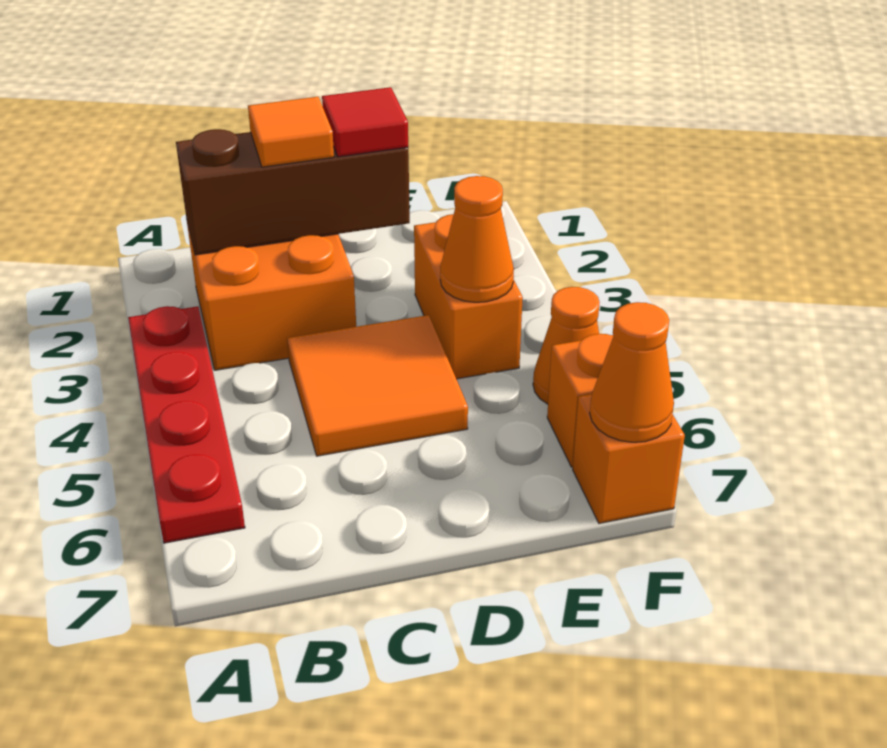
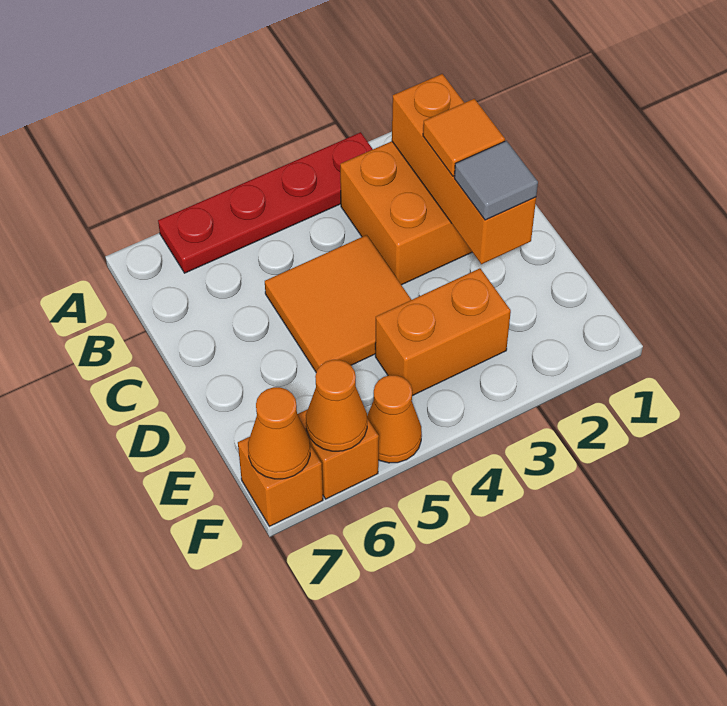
brown brick B2:D2 level 2 -> orange brick B2:D2 level 2
red tile D2 level 3 -> grey tile D2 level 3
orange cone E4 level 2 -> orange cone F6 level 2

